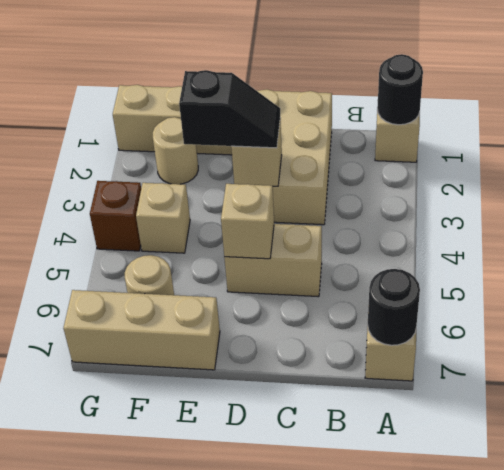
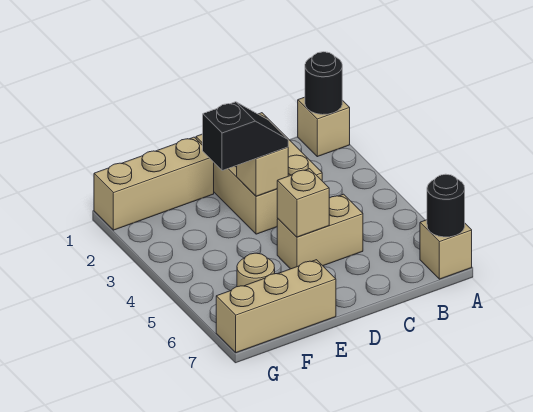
tan round brick F2 level 1 -> none
tan brick F4 level 1 -> none
brown brick G4 level 1 -> none

